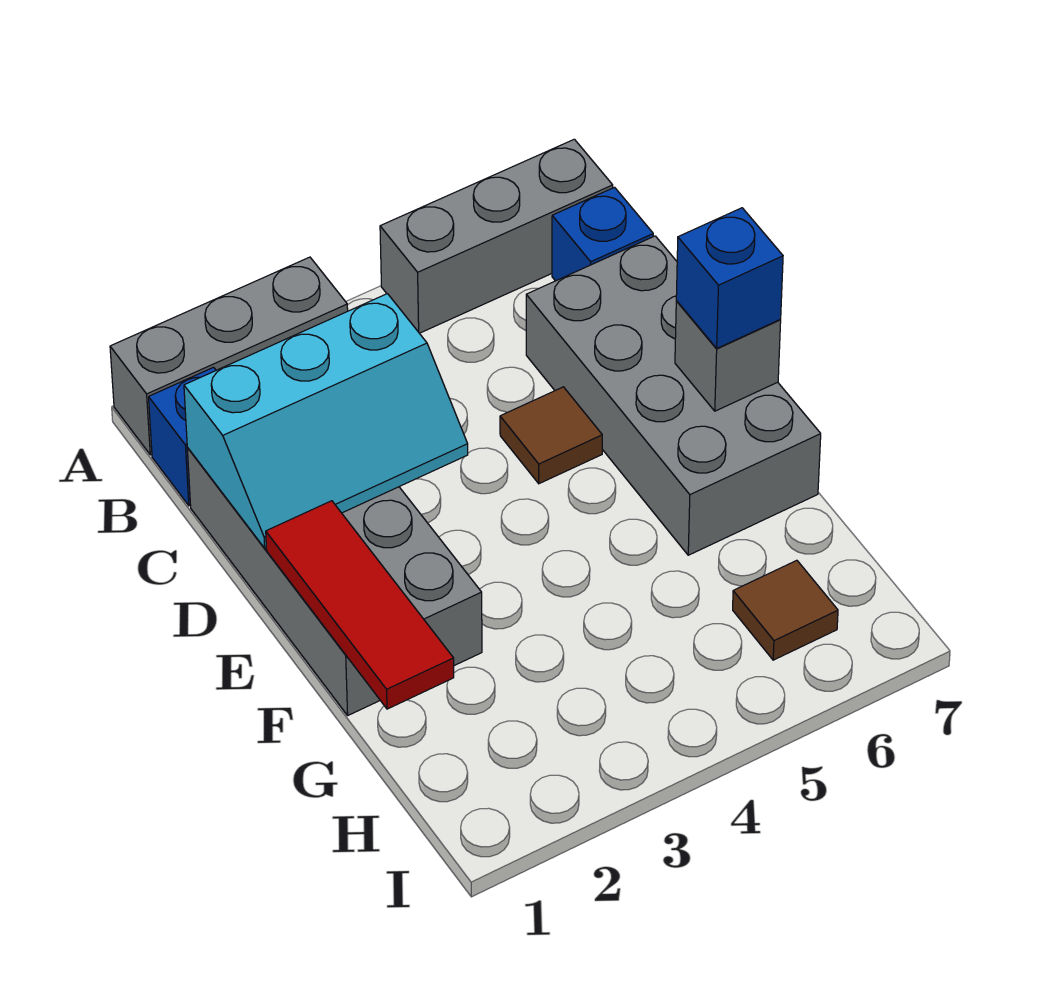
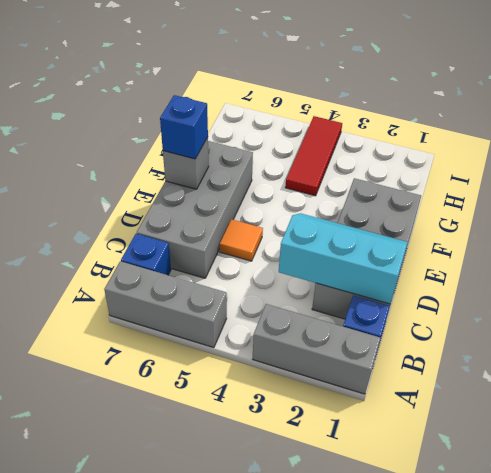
brown tile D5 level 1 -> orange tile D5 level 1
red tile E1:G1 level 2 -> red tile G4:I4 level 1
brown tile H6 level 1 -> none

